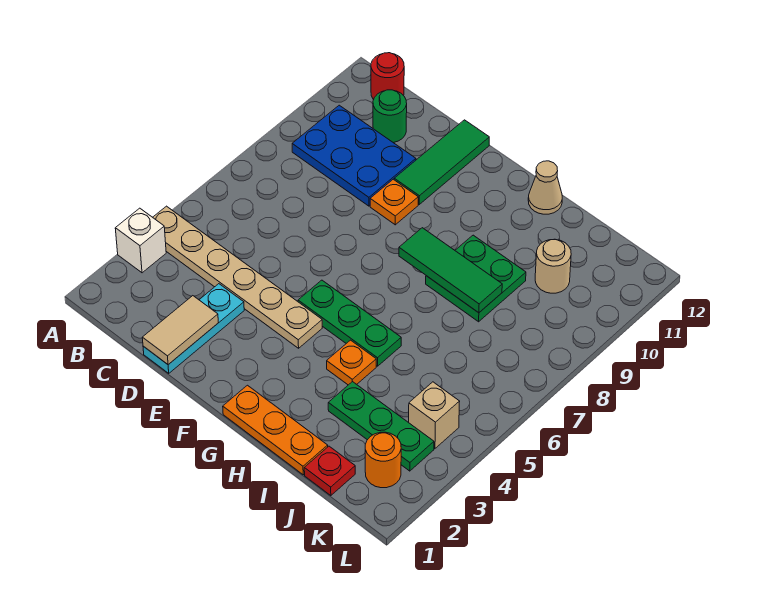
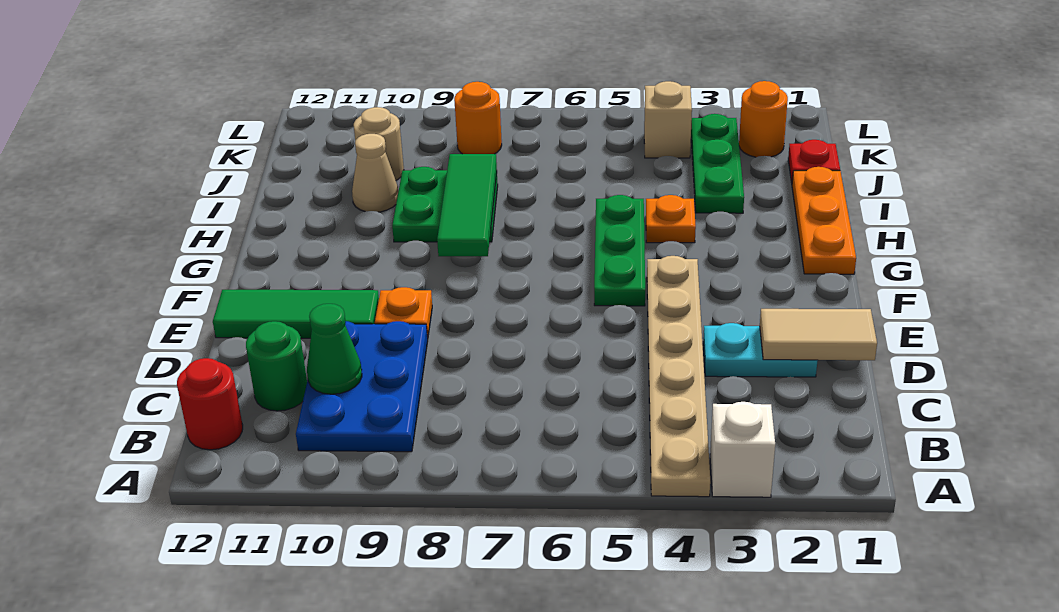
none -> green cone C10 level 2
cyan plate D1:D3 level 1 -> cyan plate D2:D3 level 1
tan cone H12 level 1 -> tan cone I10 level 1
none -> orange round brick K8 level 1

